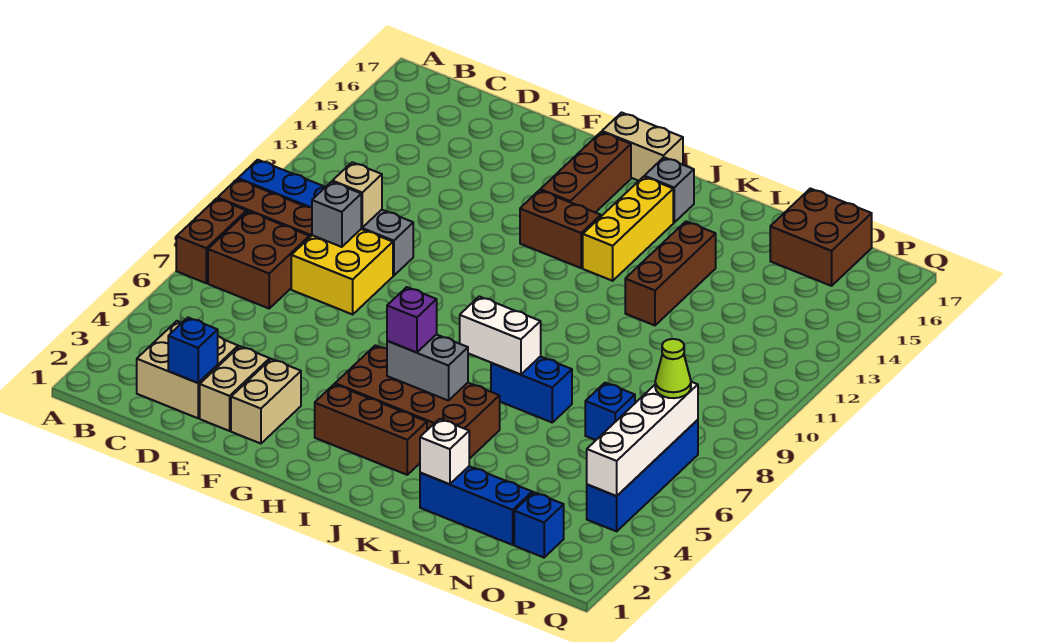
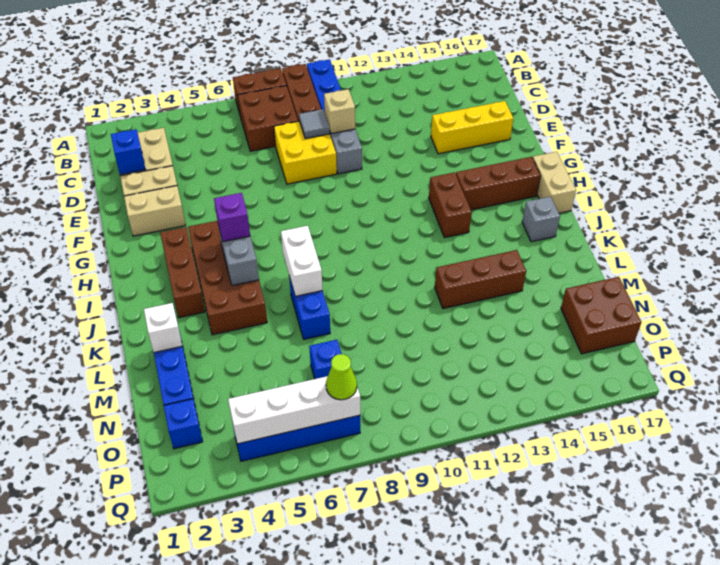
grey brick D9 level 2 -> grey tile D9 level 2
yellow brick J13:J15 level 1 -> yellow brick E14:E16 level 1

